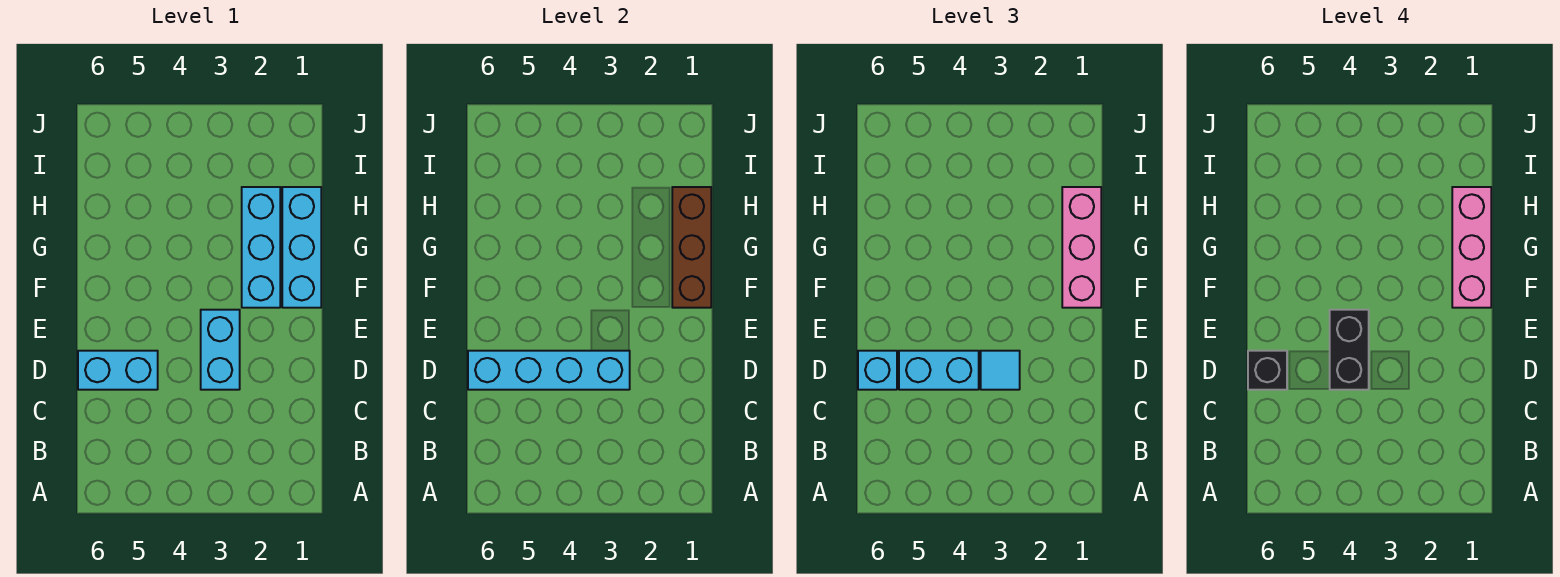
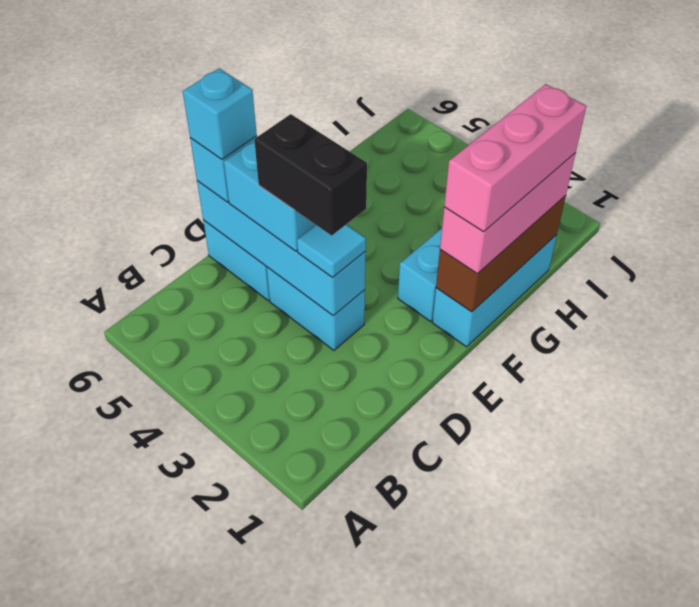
cyan brick D3:E3 level 1 -> cyan brick D3:D4 level 1
black brick D4:E4 level 4 -> black brick D3:D4 level 4
black brick D6 level 4 -> cyan brick D6 level 4

